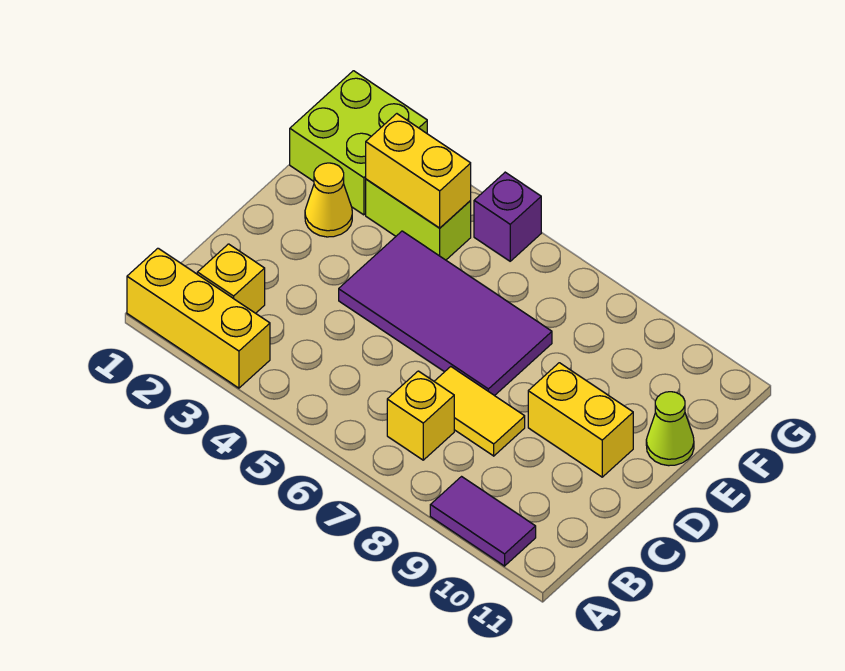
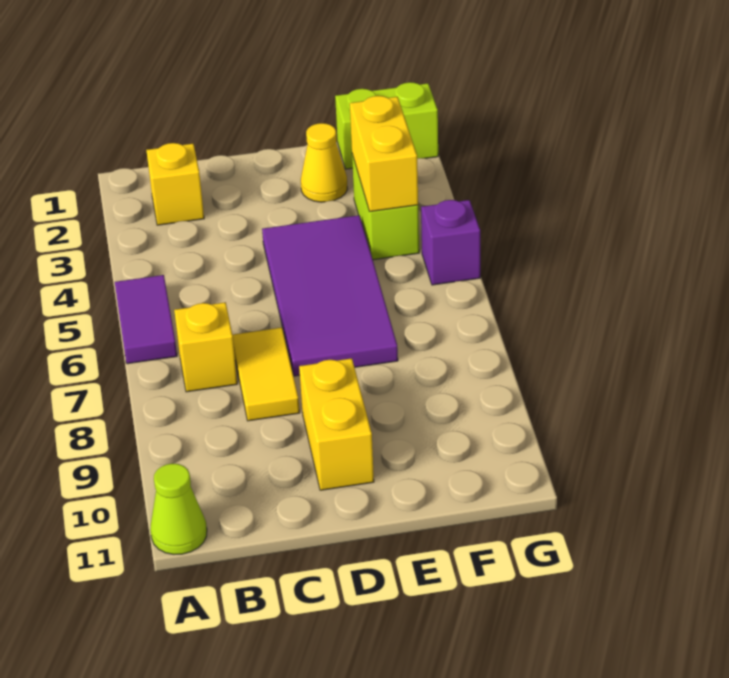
yellow brick A1:A3 level 1 -> none
purple tile A9:A10 level 1 -> purple tile A5:A6 level 1
lime cone E11 level 1 -> lime cone A11 level 1
lime brick F1:G2 level 1 -> lime brick F1:G1 level 1

